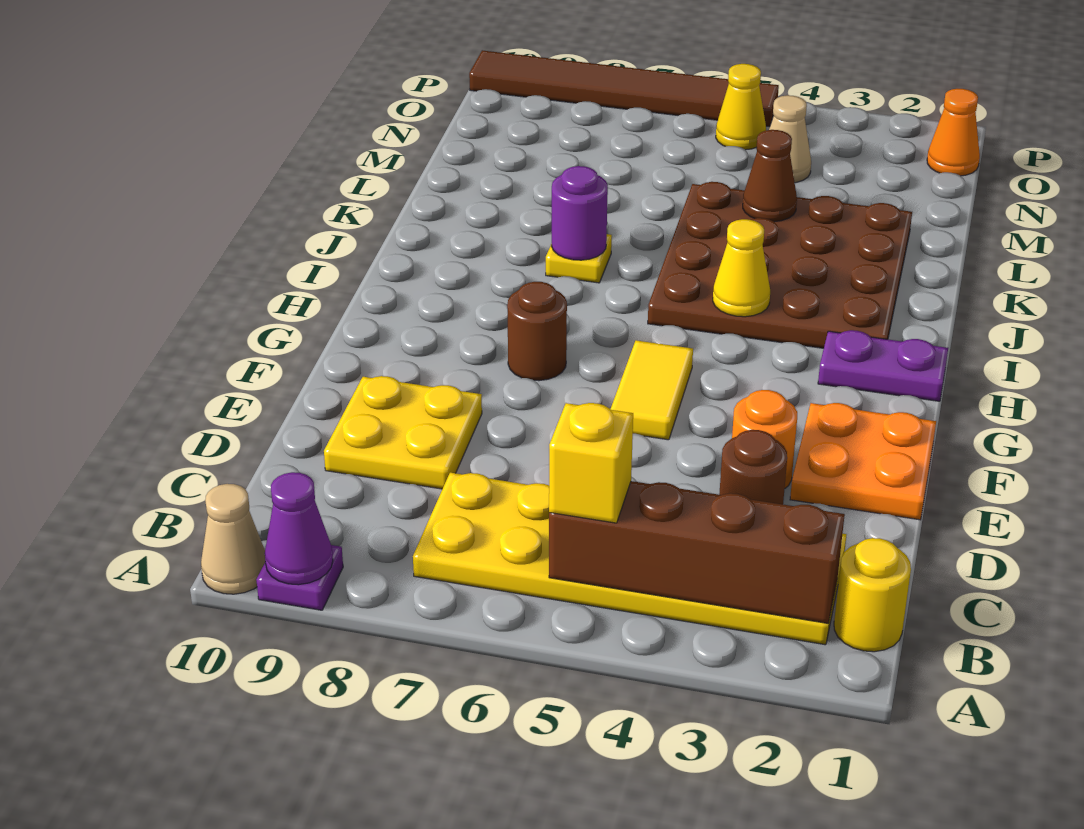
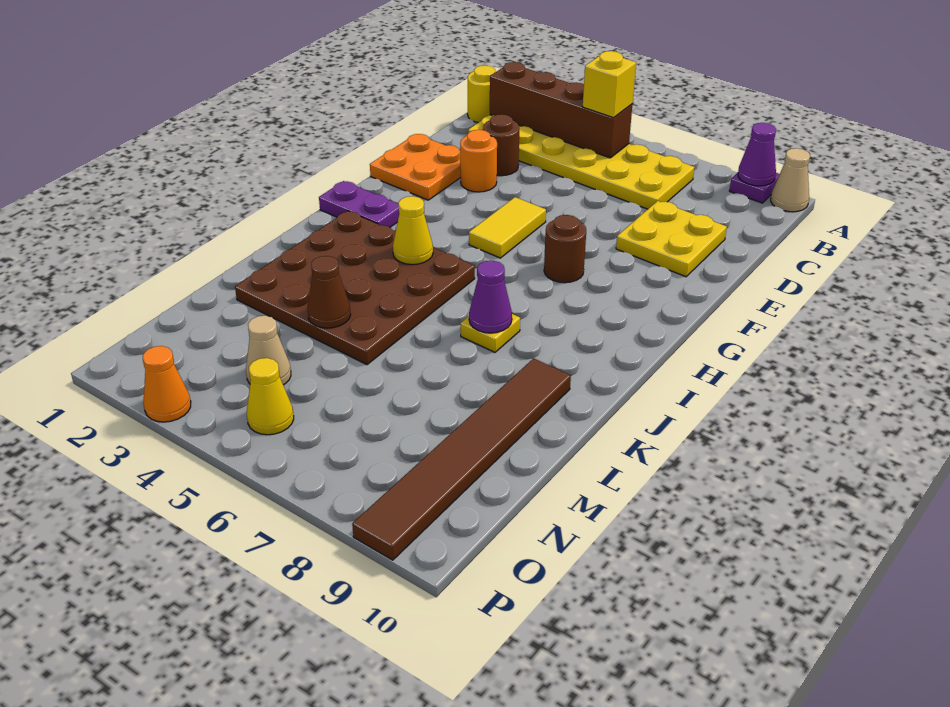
purple round brick J7 level 2 -> purple cone J7 level 2
orange cone O1 level 1 -> orange cone P3 level 1
brown tile P5:P10 level 1 -> brown tile K9:P9 level 1

